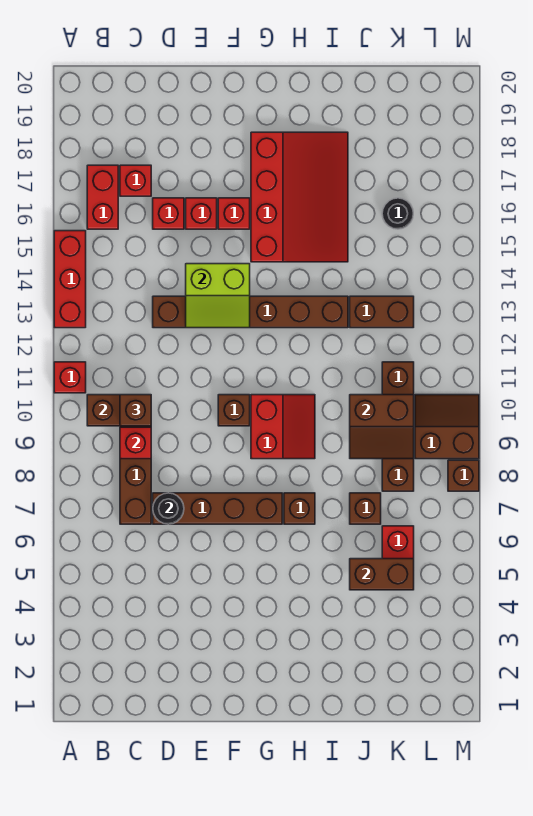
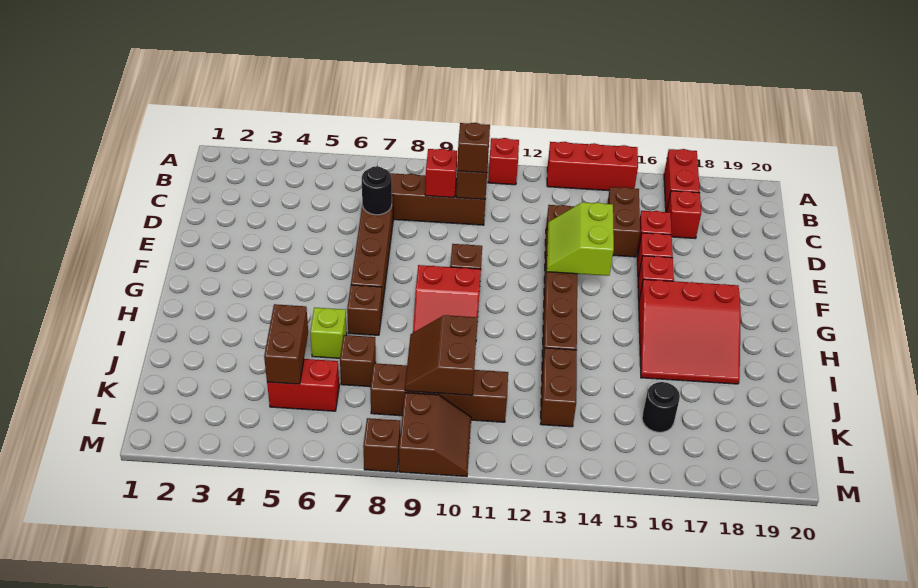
red brick B16:B17 level 1 -> red brick A17:B17 level 1
none -> brown brick C15:D15 level 1
red slope G15:I18 level 1 top G -> red slope G16:I18 level 1 top G
none -> lime brick I6 level 1

